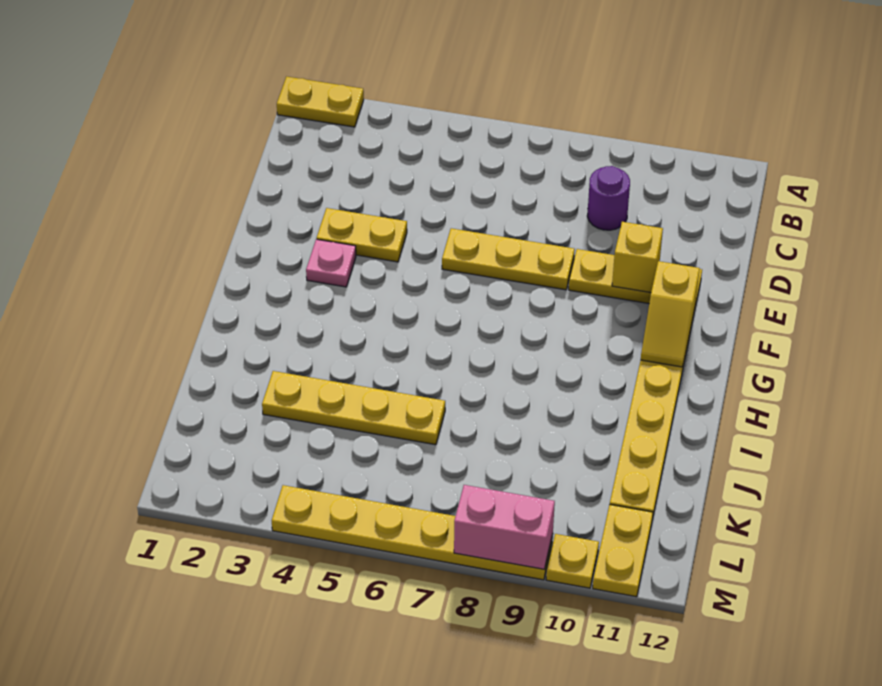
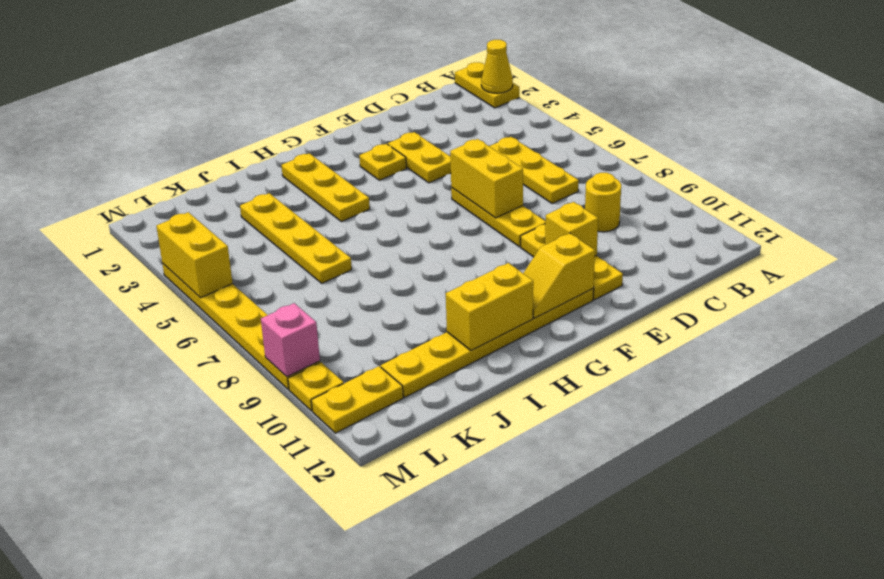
none -> yellow cone A2 level 2
none -> yellow plate C5:C7 level 1
purple round brick C9 level 1 -> yellow round brick C9 level 1
none -> yellow brick E6:E7 level 2
pink plate F3 level 1 -> yellow plate F3 level 1
none -> yellow plate H2:H4 level 1
none -> yellow brick H11:I11 level 2
none -> yellow brick M4:M5 level 2
pink brick M8:M9 level 2 -> pink brick M9 level 2

